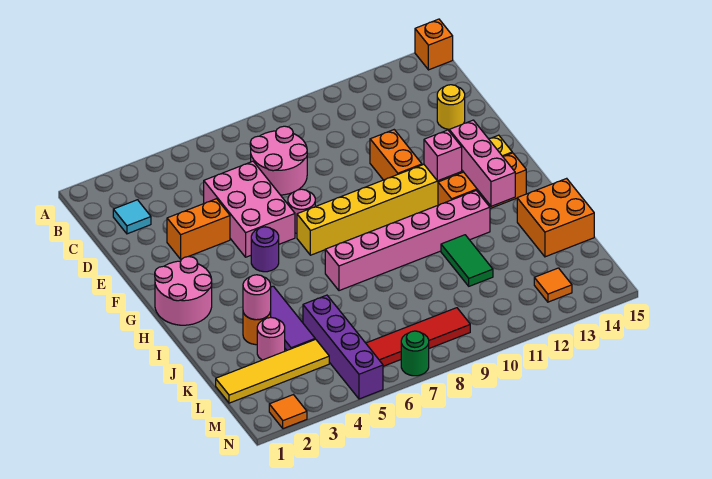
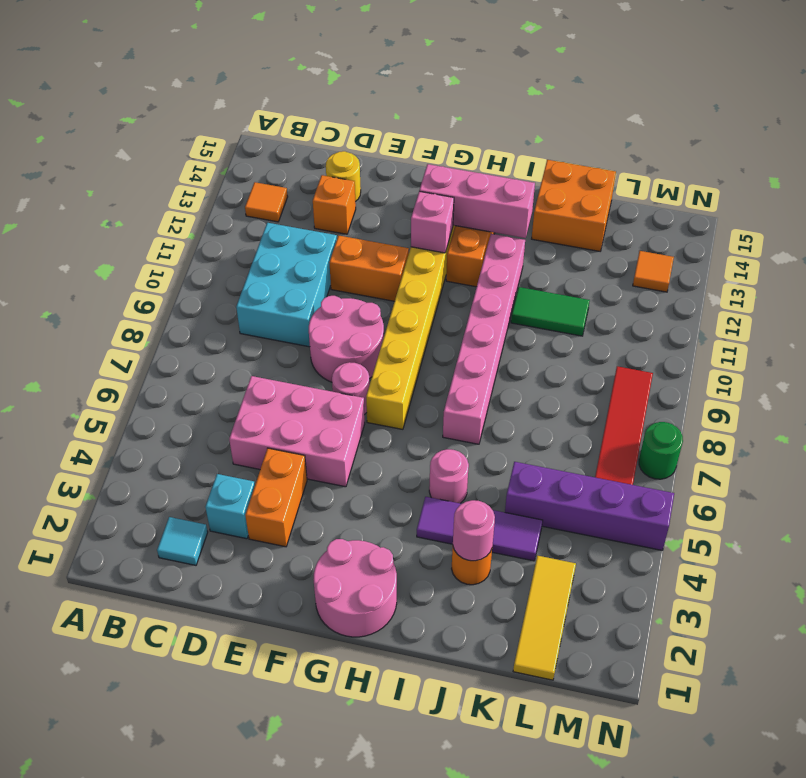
orange brick A15 level 1 -> orange brick D13 level 1
pink round brick C7:D8 level 1 -> pink round brick E8:F9 level 1
none -> cyan brick C9:D11 level 1
none -> cyan brick D3 level 1
purple round brick G5 level 1 -> none
pink round brick K3 level 1 -> pink round brick I5 level 1
yellow tile L1:L4 level 1 -> yellow tile L1:L3 level 1
orange tile N2 level 1 -> orange tile B13 level 1

